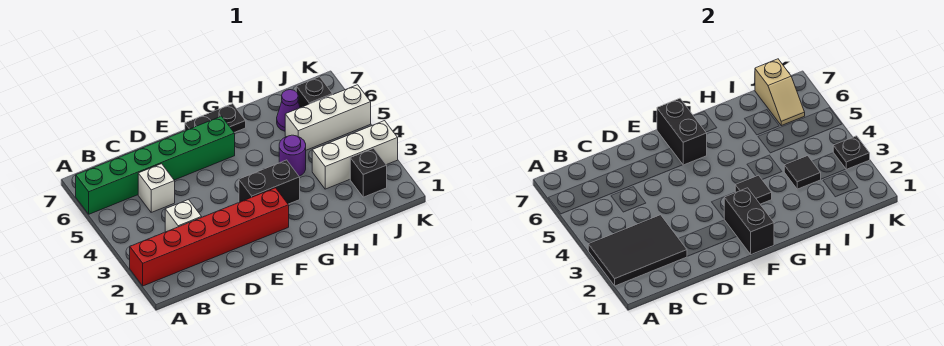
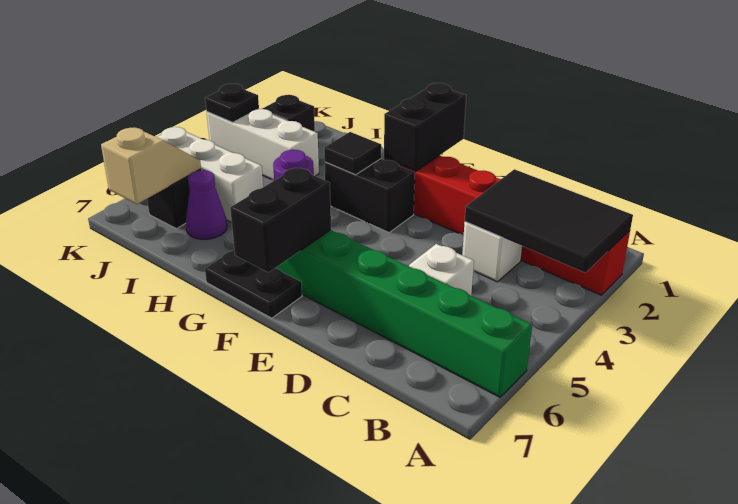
black tile I3 level 2 -> none

